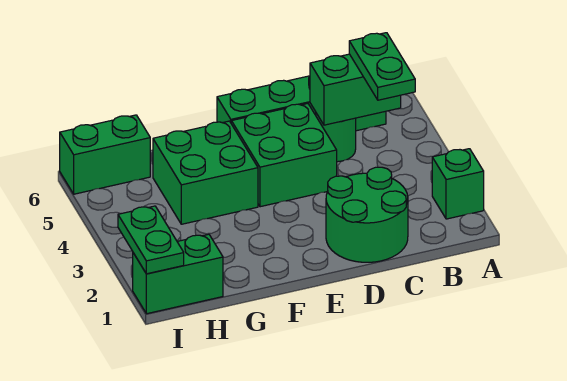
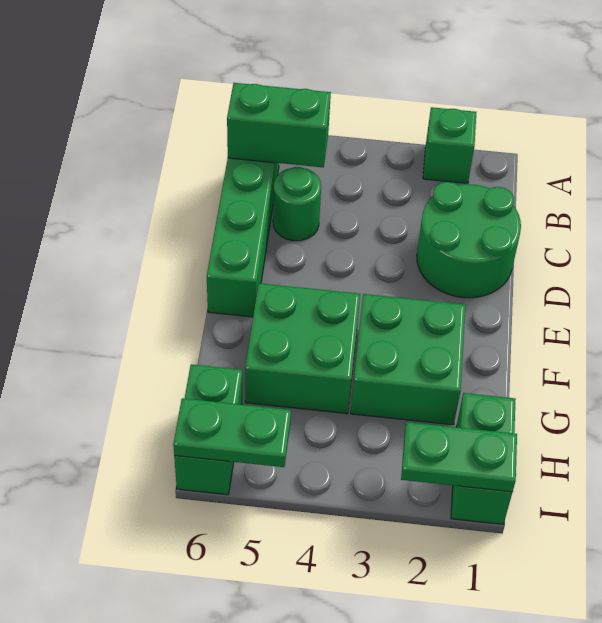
green plate B4:B5 level 3 -> green plate I5:I6 level 2
green brick B5:C5 level 2 -> green brick B5:B6 level 2
green brick D4:E5 level 1 -> green brick F2:G3 level 1

